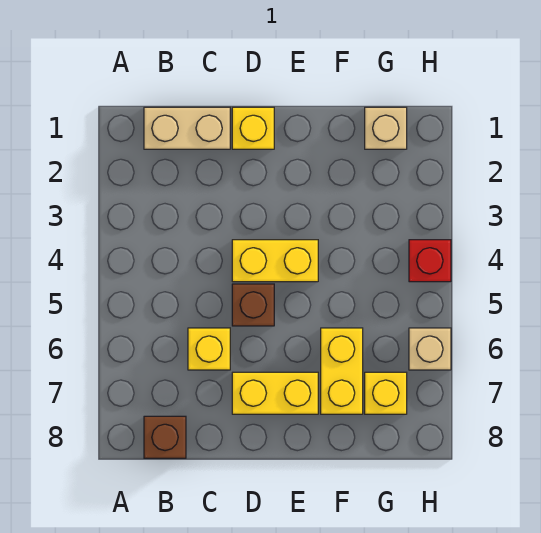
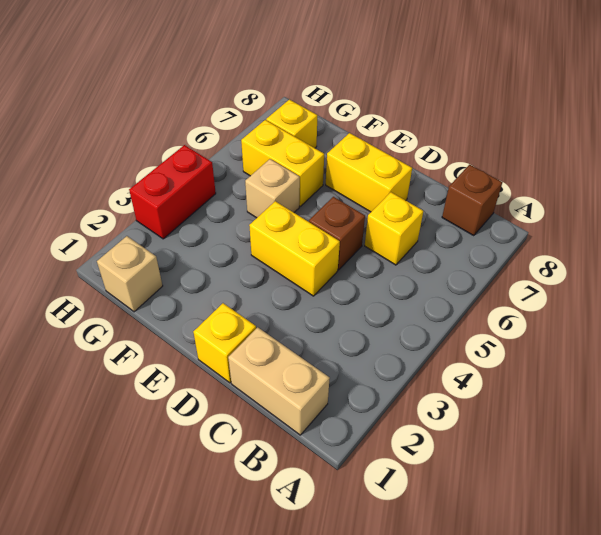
yellow brick F6:F7 level 1 -> yellow brick F6:G6 level 1
red brick H4 level 1 -> red brick H3:H4 level 1
tan brick H6 level 1 -> tan brick F5 level 1

